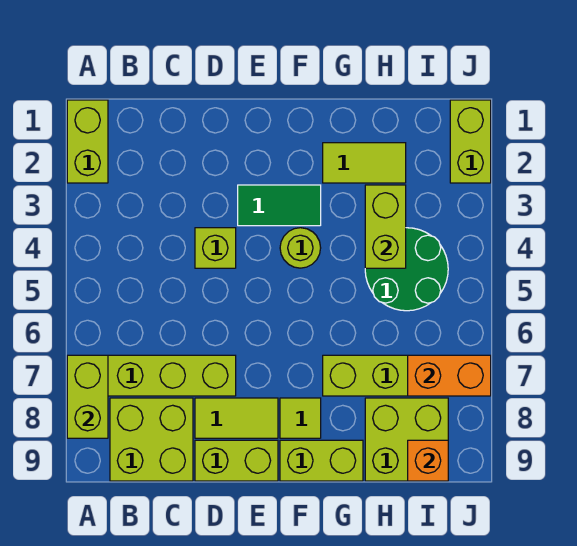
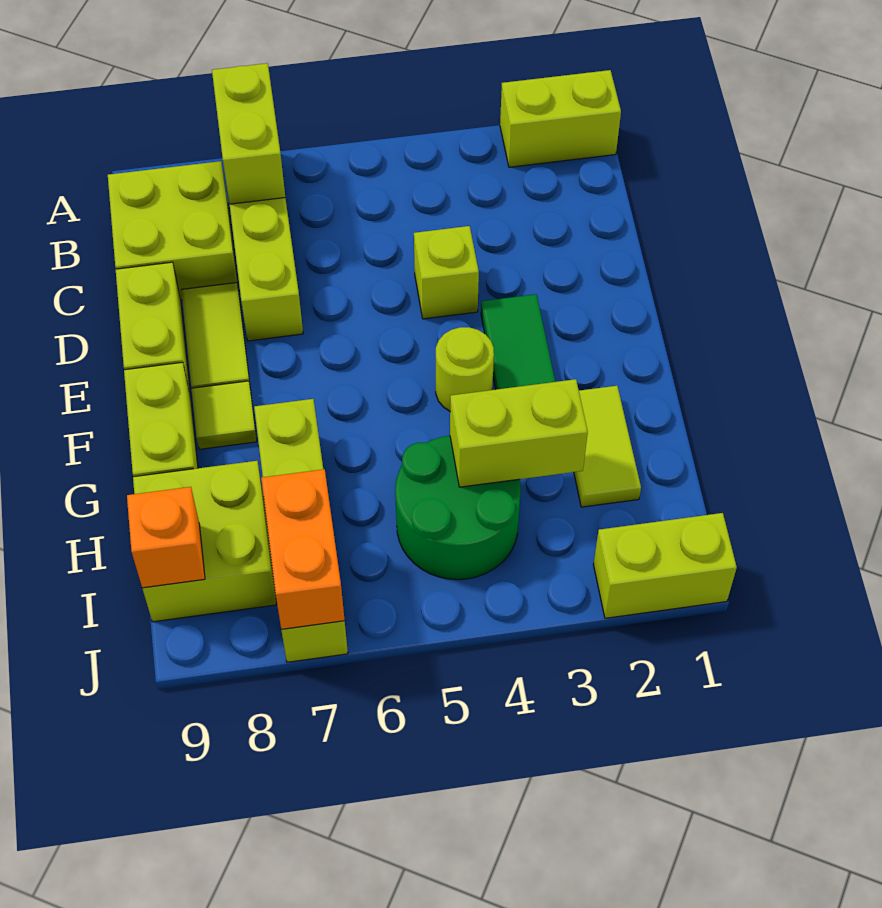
lime brick A7:A8 level 2 -> lime brick A7:B7 level 2

